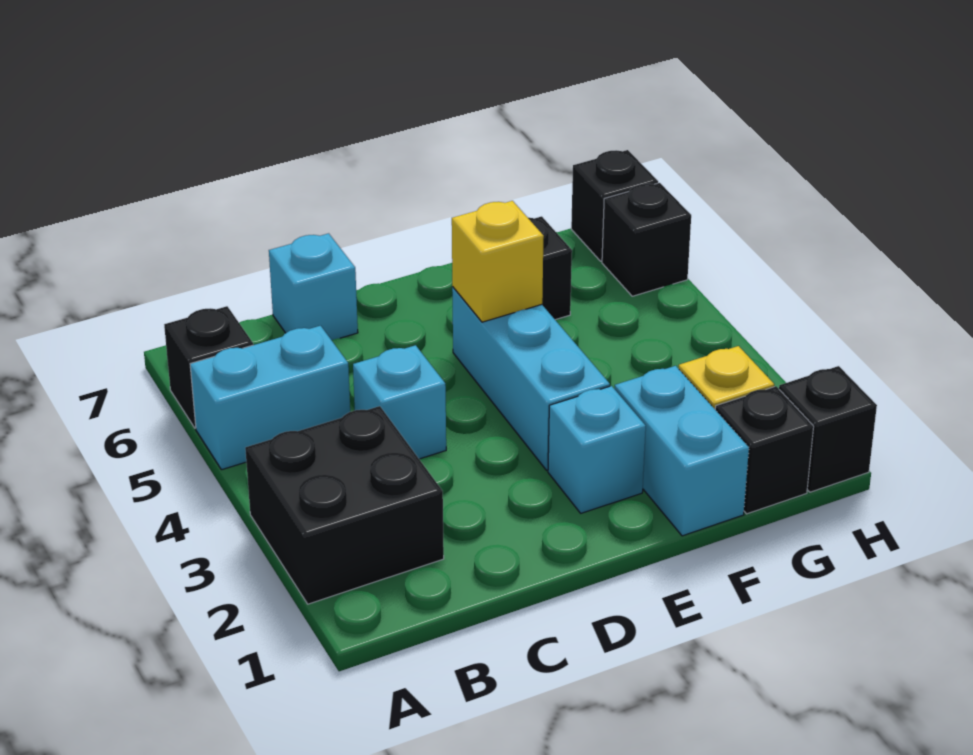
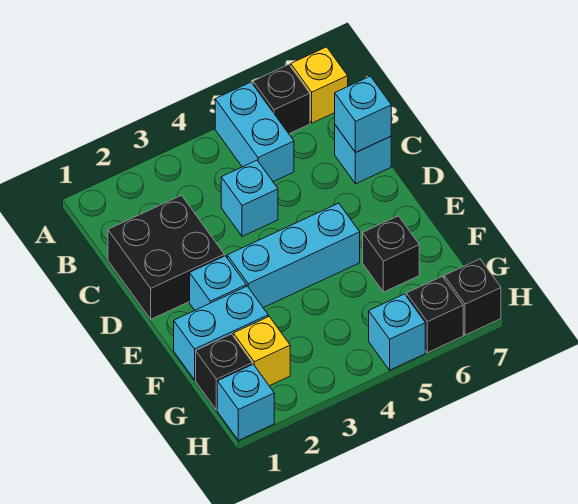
black brick A2:B3 level 1 -> black brick C1:D2 level 1
none -> cyan brick C7 level 2
yellow brick E5 level 2 -> yellow brick A7 level 1
black brick H1 level 1 -> cyan brick H1 level 1
none -> cyan brick H5 level 1

